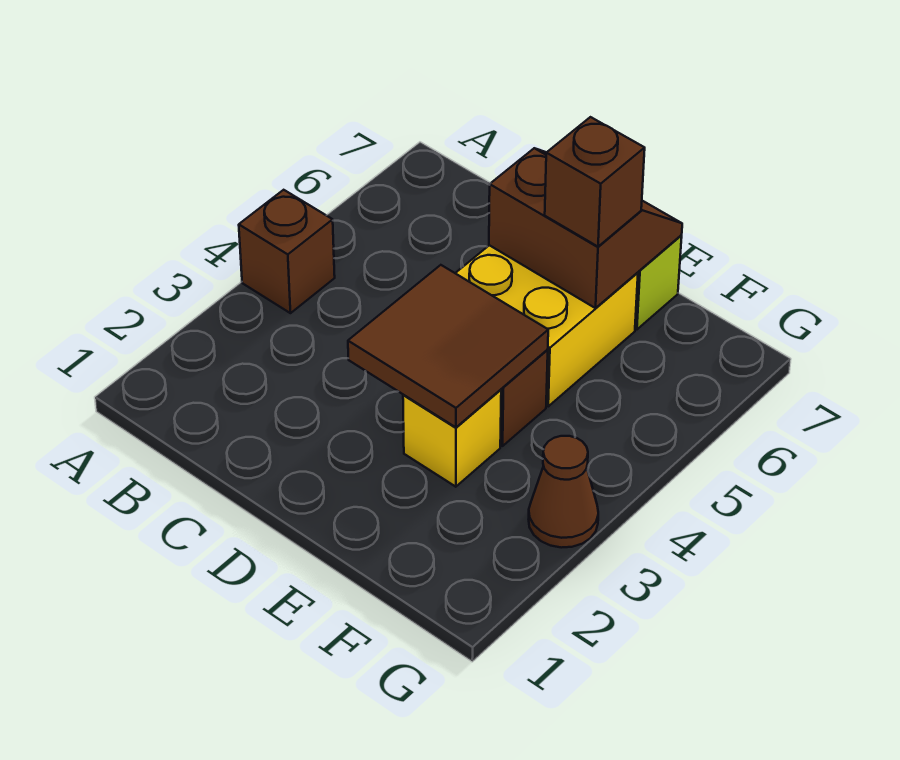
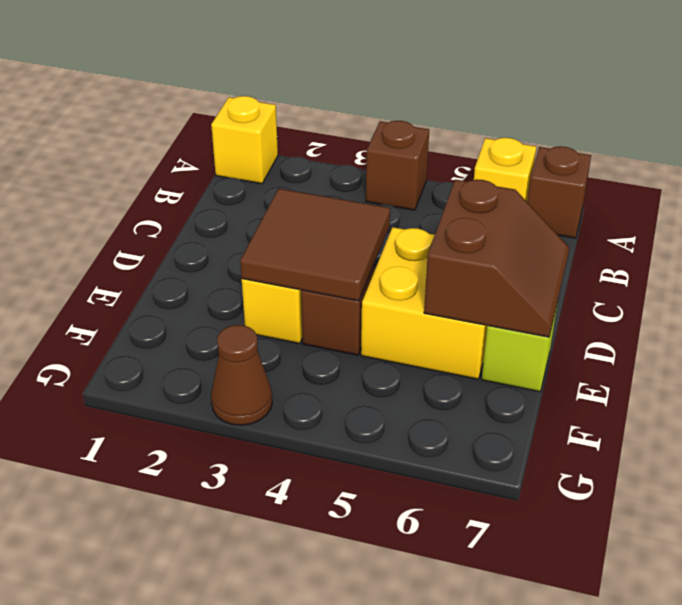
none -> yellow brick A1 level 1
none -> yellow brick A6 level 1
brown brick E6 level 3 -> brown brick A7 level 1

